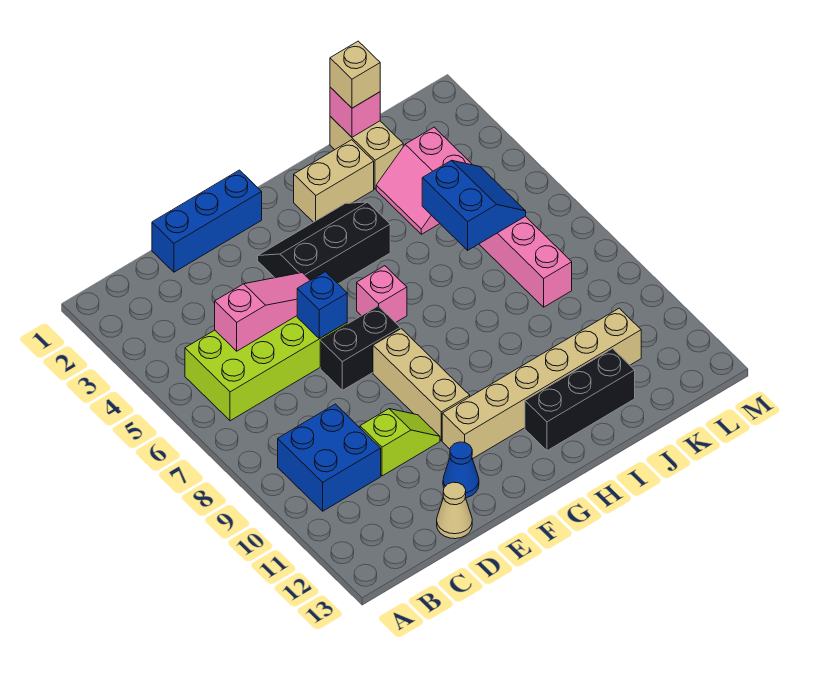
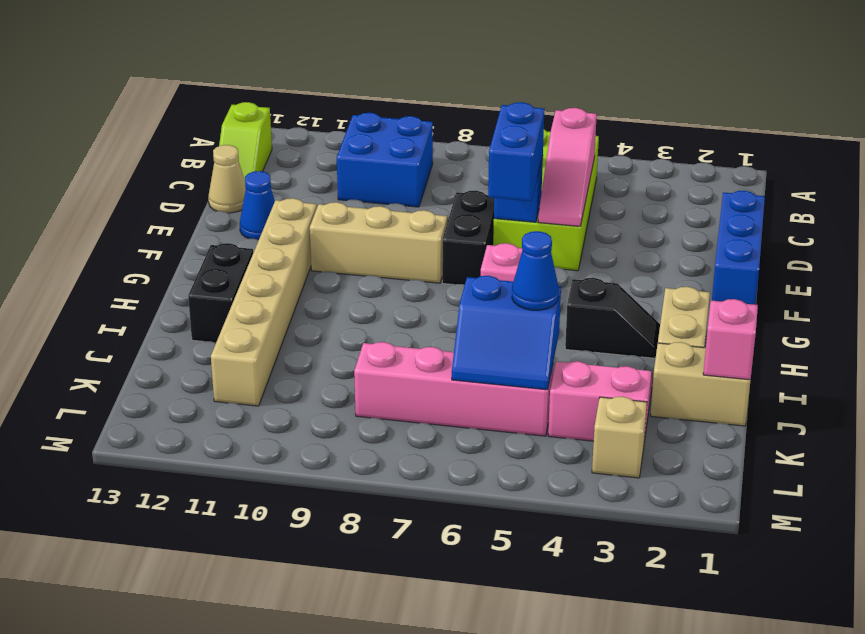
lime slope D10:E10 level 1 top D -> lime slope B13:C13 level 1 top B
none -> blue brick E6:F6 level 3
black slope F3:H4 level 1 top 4 -> black slope H3:H4 level 1 top 4
black brick H12:J12 level 1 -> black brick H12:I12 level 1
tan brick J1 level 3 -> tan brick L3 level 1
none -> blue cone J5 level 3

